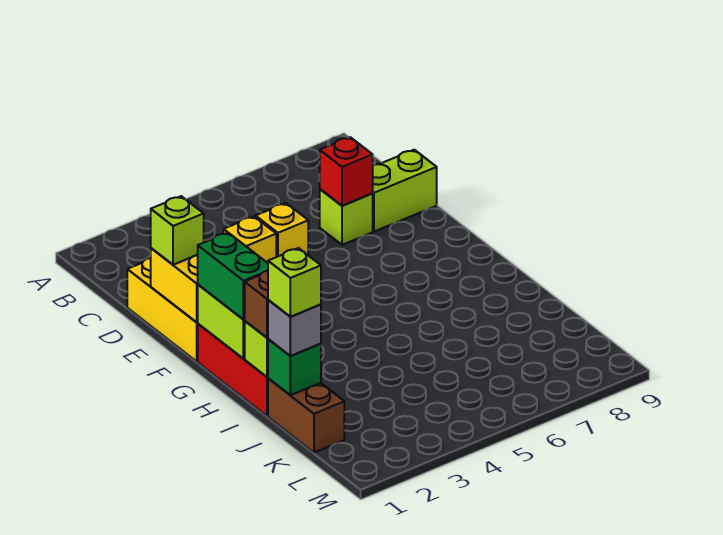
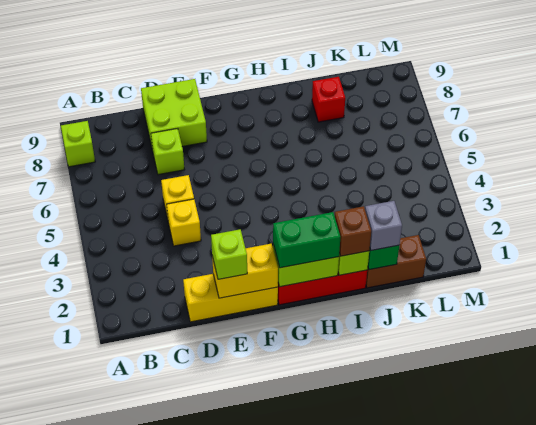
red brick D7 level 2 -> red brick J8 level 1
lime brick D8:D9 level 1 -> lime brick D8:E9 level 1
lime brick J1 level 4 -> lime brick A8 level 1

